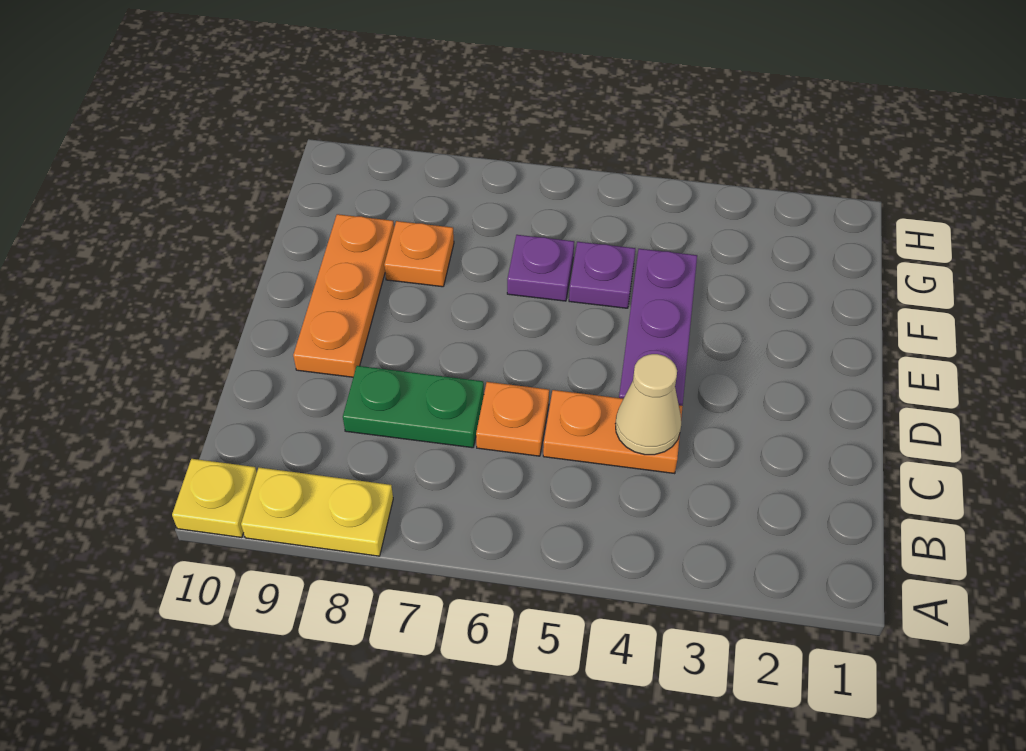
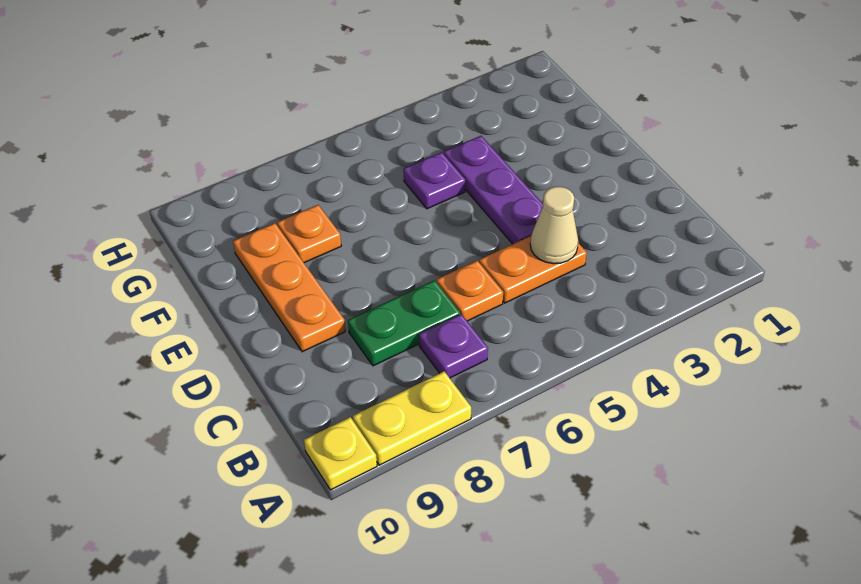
purple plate F6 level 1 -> purple plate B7 level 1

